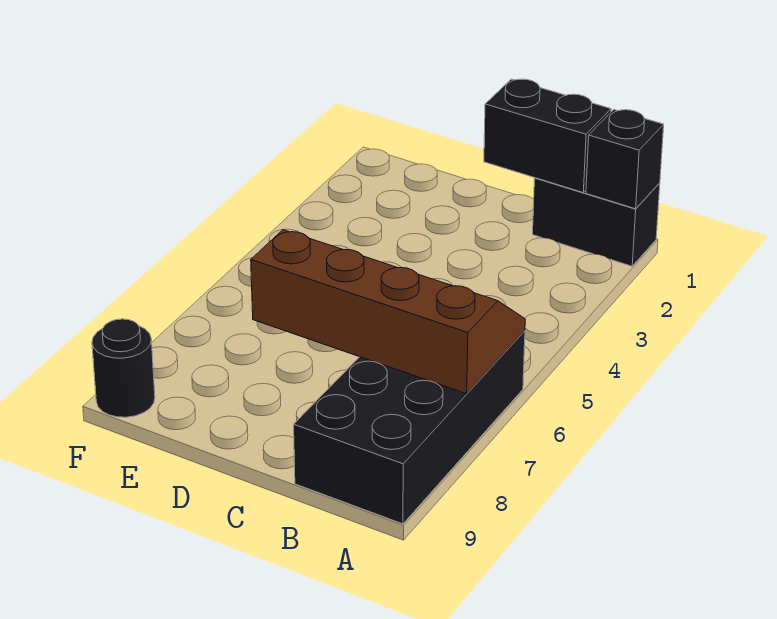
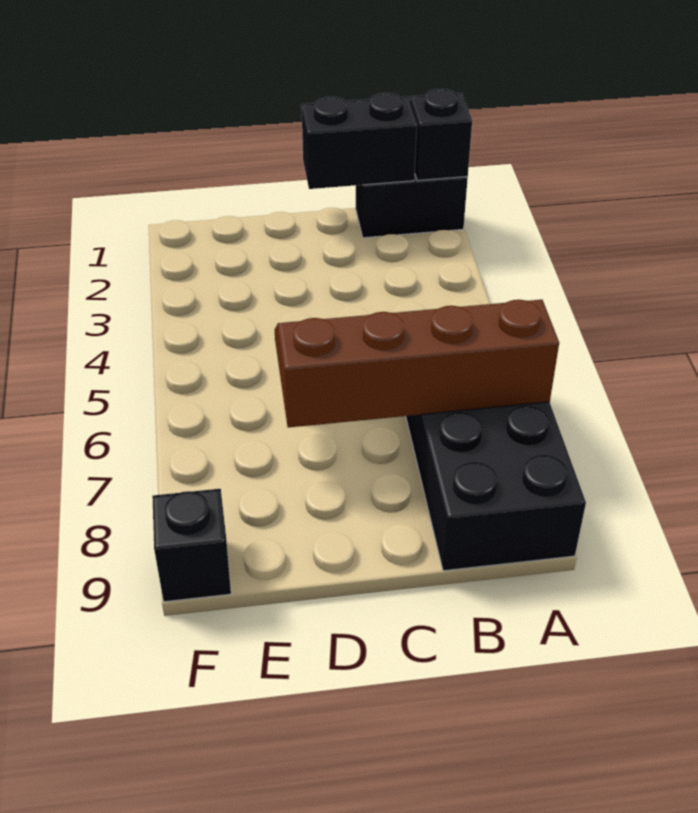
black round brick F9 level 1 -> black brick F9 level 1

